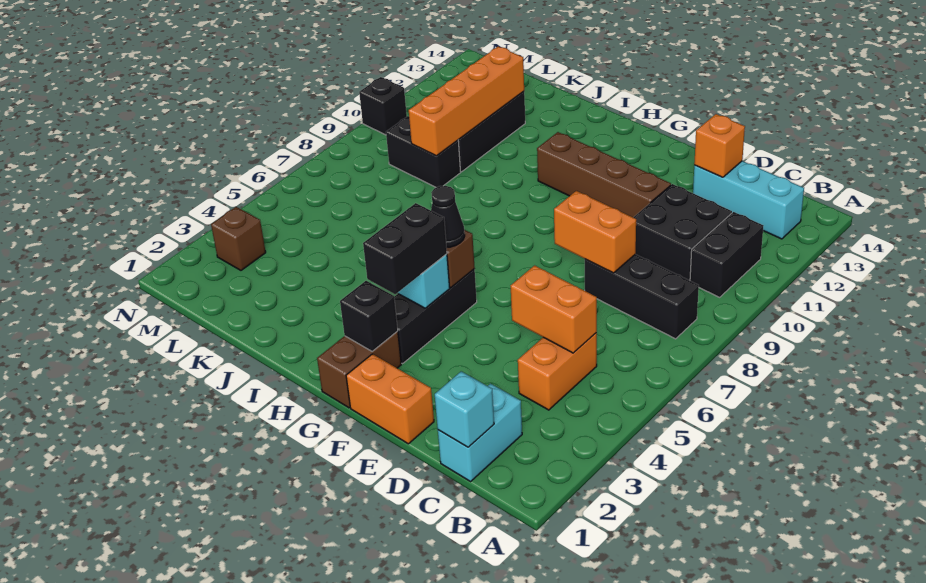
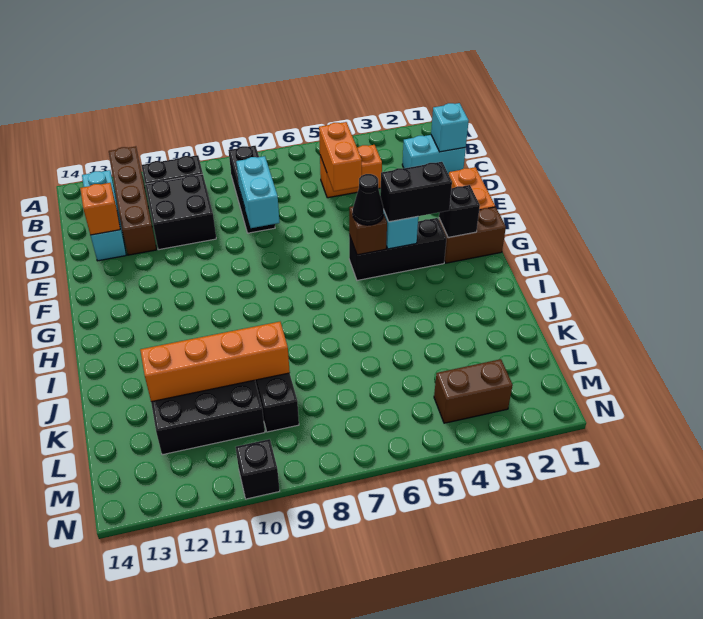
orange brick D8:E8 level 2 -> cyan brick D8:E8 level 2
brown brick E11:H11 level 1 -> brown brick A12:D12 level 1
brown brick M3 level 1 -> brown brick M3:M4 level 1

